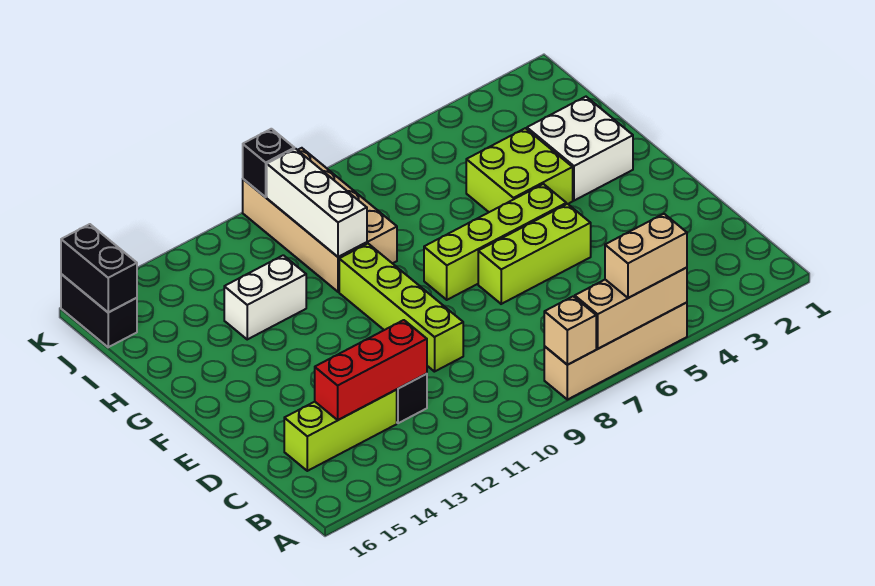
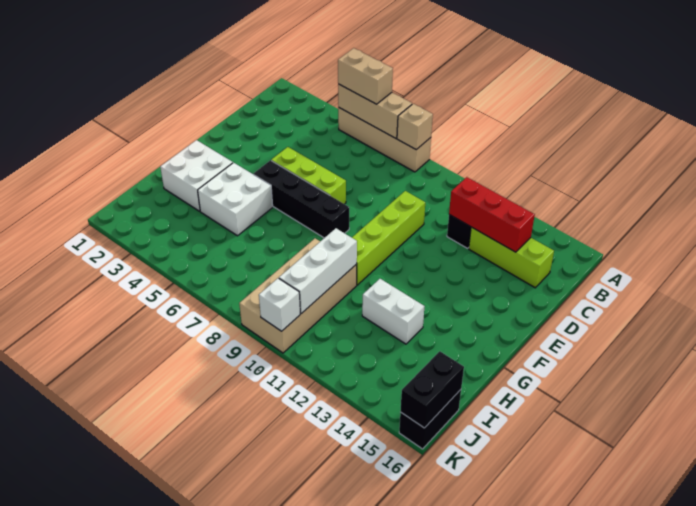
lime brick F5:F8 level 1 -> black brick F5:F8 level 1
lime brick G4:H5 level 1 -> white brick G4:H5 level 1
black brick K10 level 2 -> white brick K10 level 2

